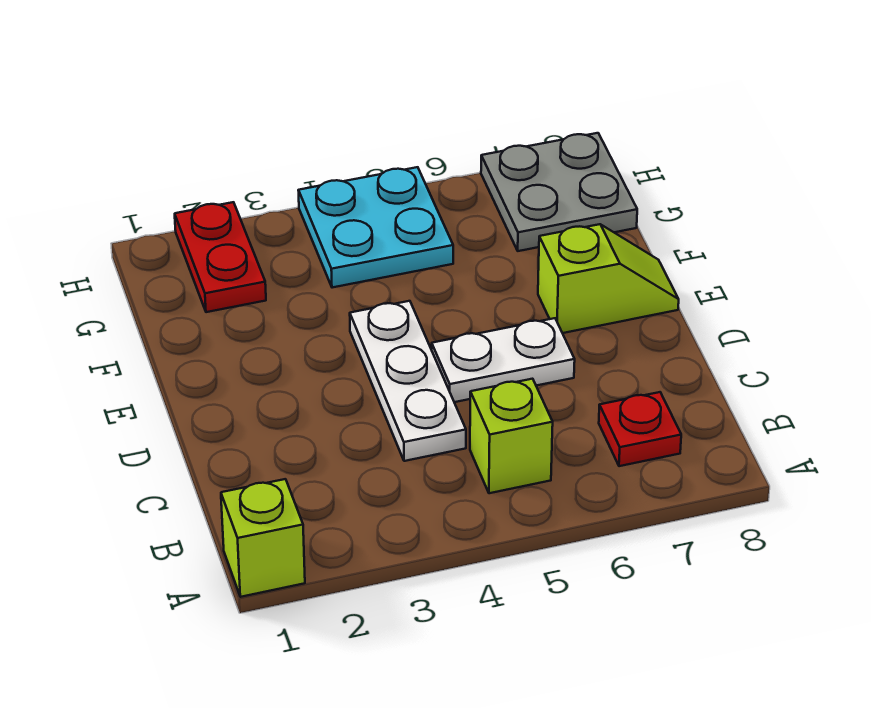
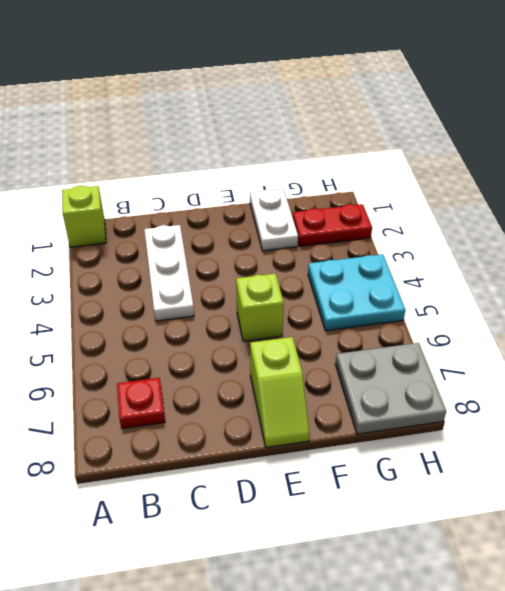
lime brick B5 level 1 -> lime brick E5 level 1
white plate C4:E4 level 1 -> white plate C2:C4 level 1
white plate D5:D6 level 1 -> white plate F1:F2 level 1

